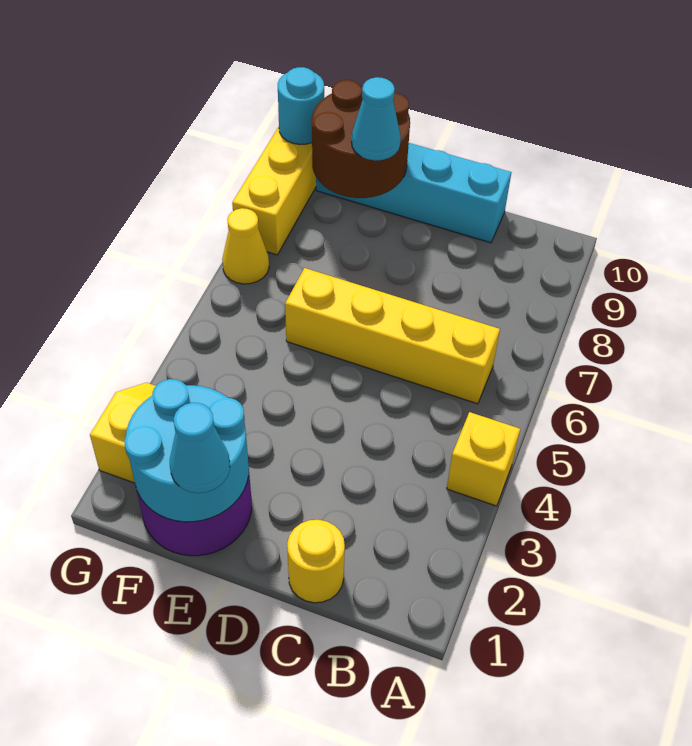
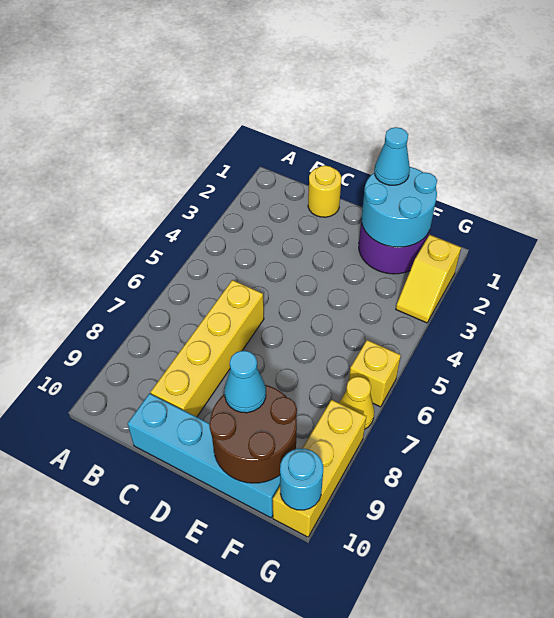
yellow brick A4 level 1 -> yellow brick G6 level 1
yellow brick B6:E6 level 1 -> yellow brick C6:C9 level 1

